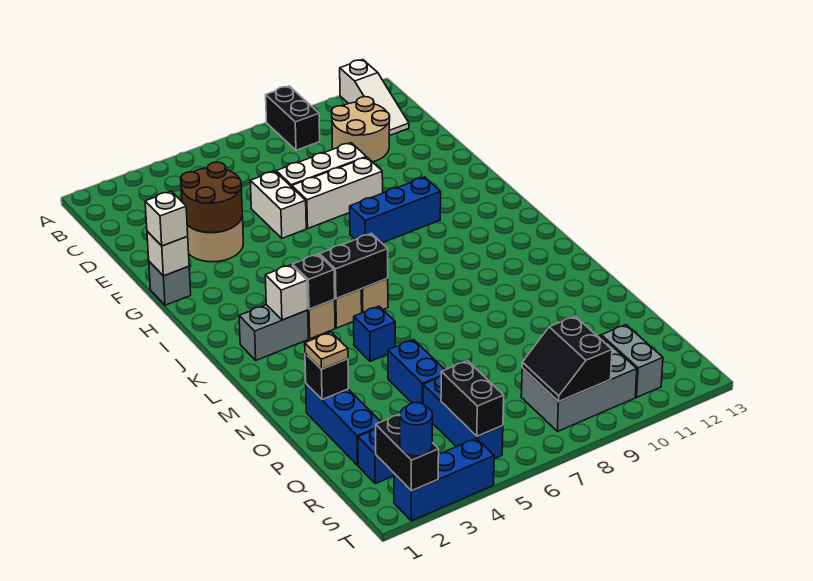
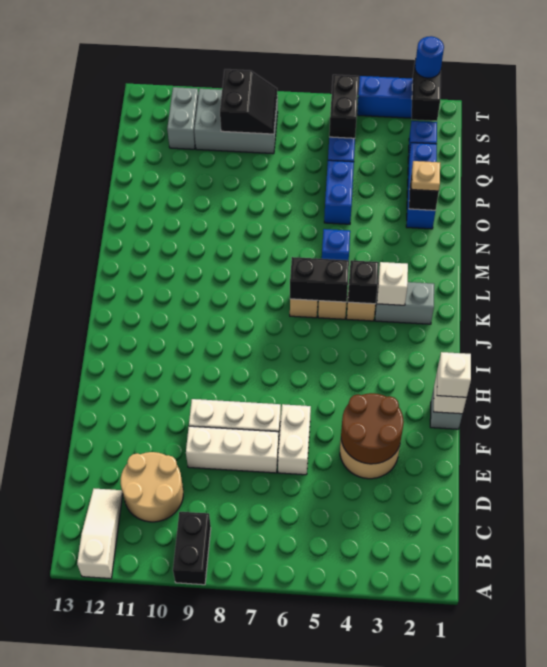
blue brick H8:H10 level 1 -> none

